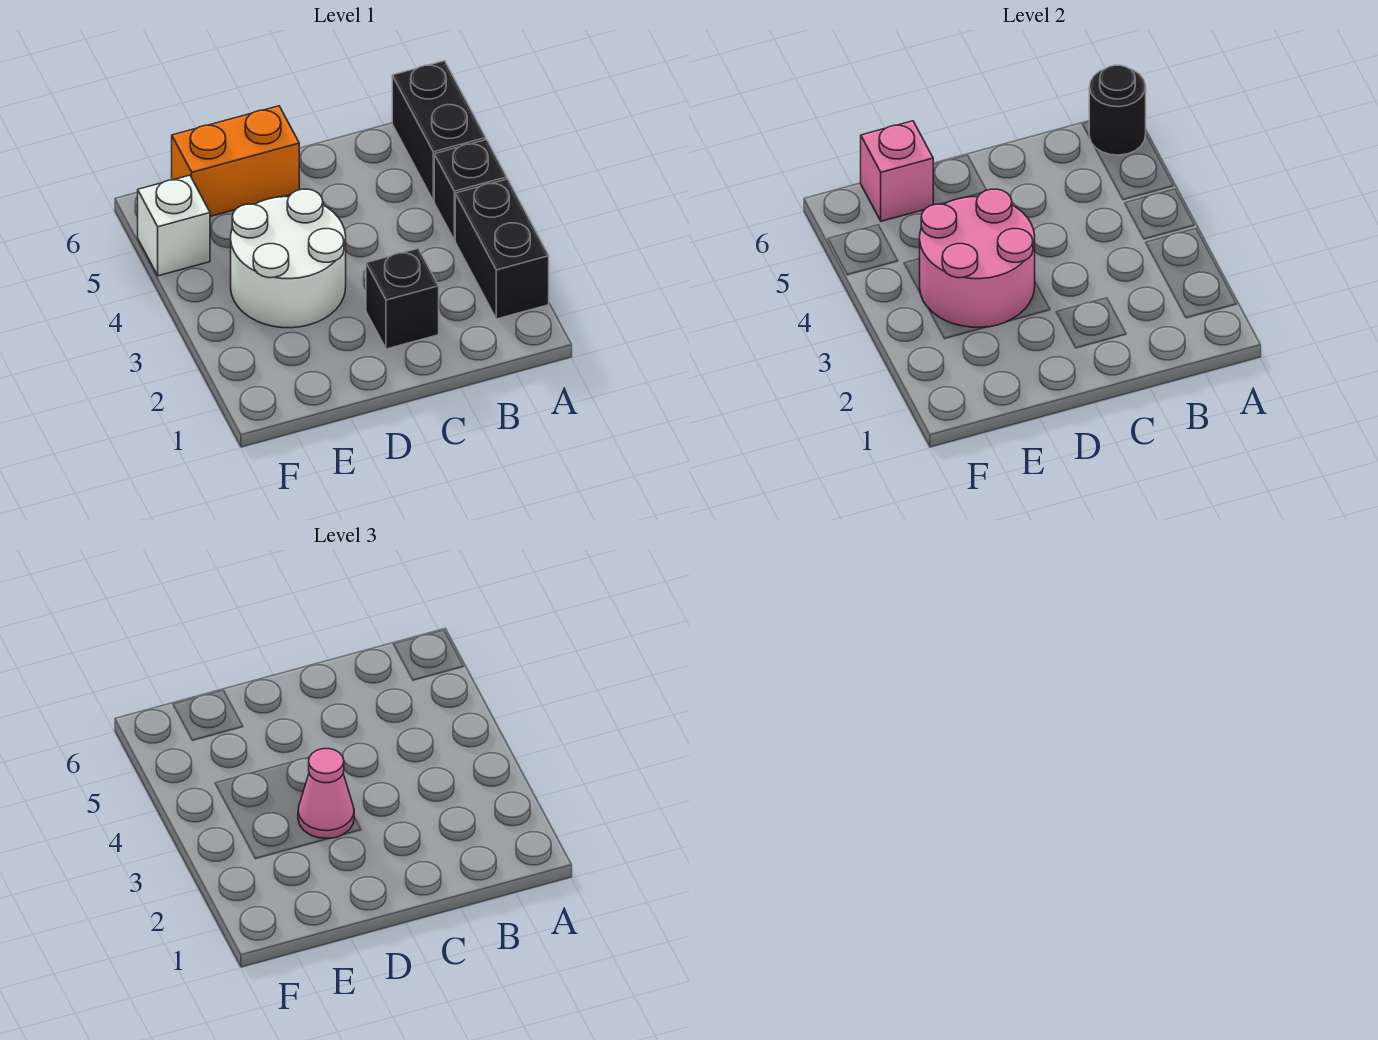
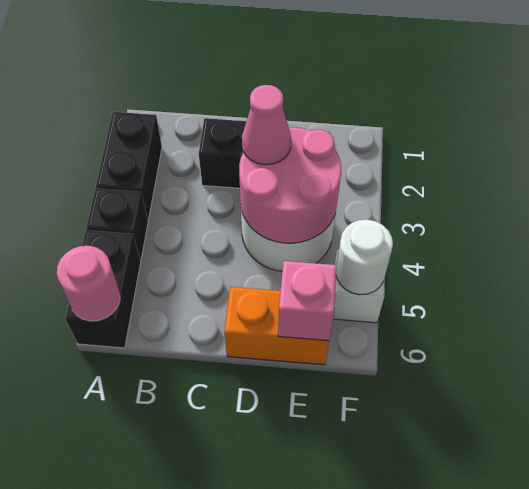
black round brick A6 level 2 -> pink round brick A6 level 2
none -> white round brick F5 level 2

